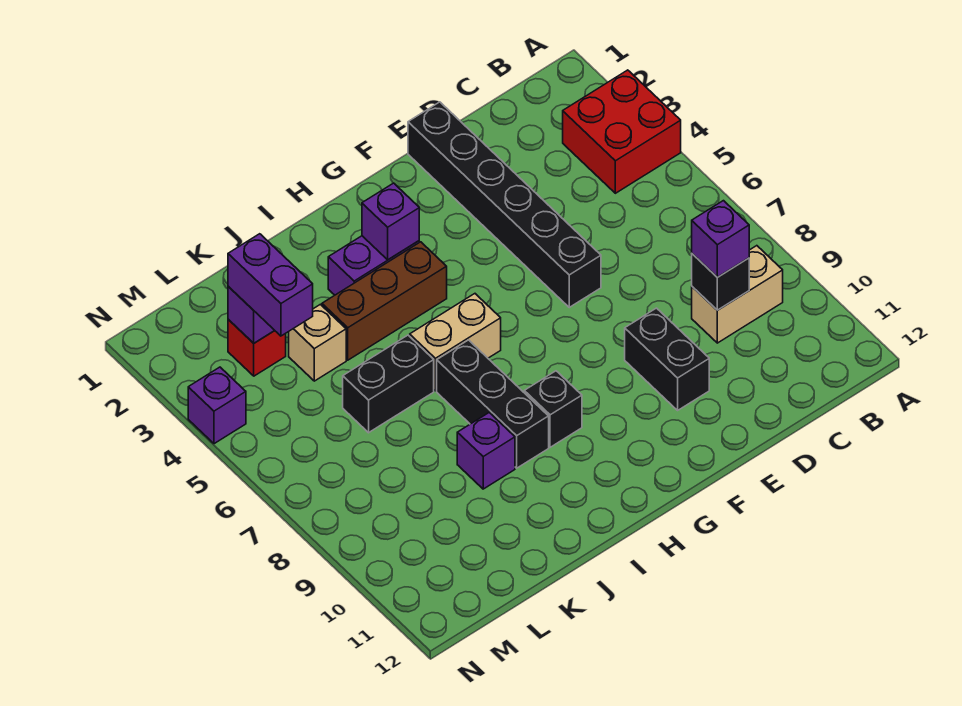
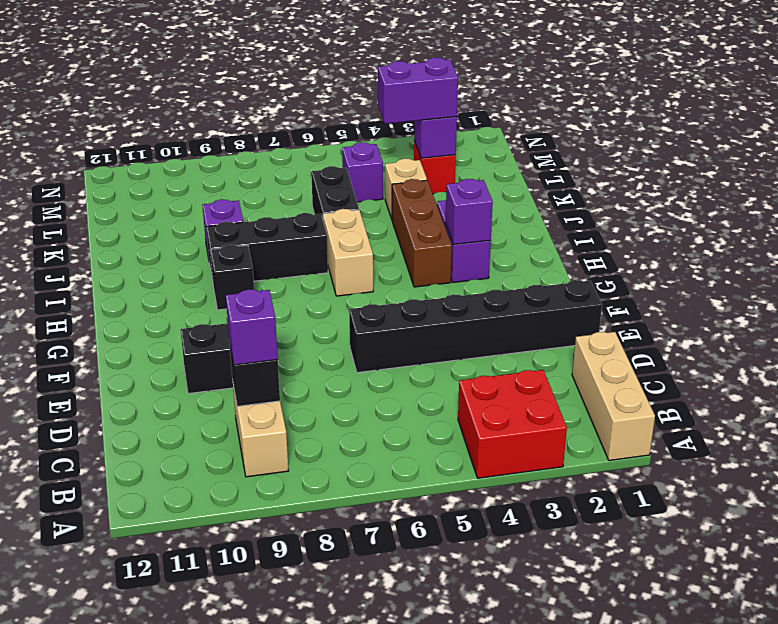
none -> tan brick A1:C1 level 1
purple brick N4 level 1 -> purple brick L5 level 1

